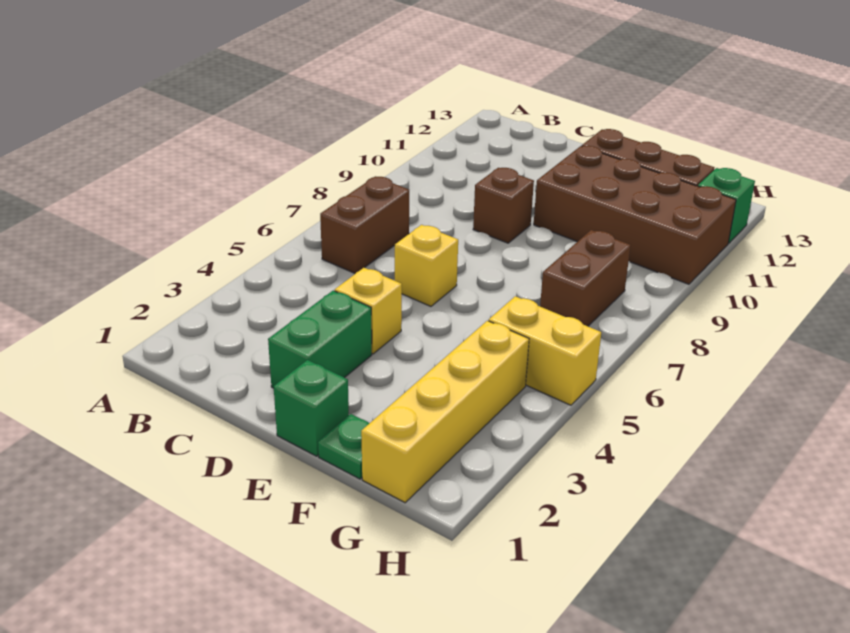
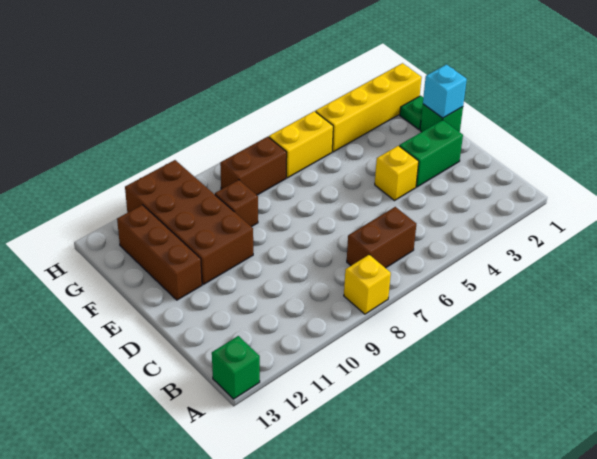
yellow brick D6 level 1 -> yellow brick A8 level 1
brown brick D9 level 1 -> brown brick F9 level 1
none -> cyan brick E1 level 2
yellow brick G5:H5 level 1 -> yellow brick G5:G6 level 1
green brick H12 level 1 -> green brick A13 level 1

